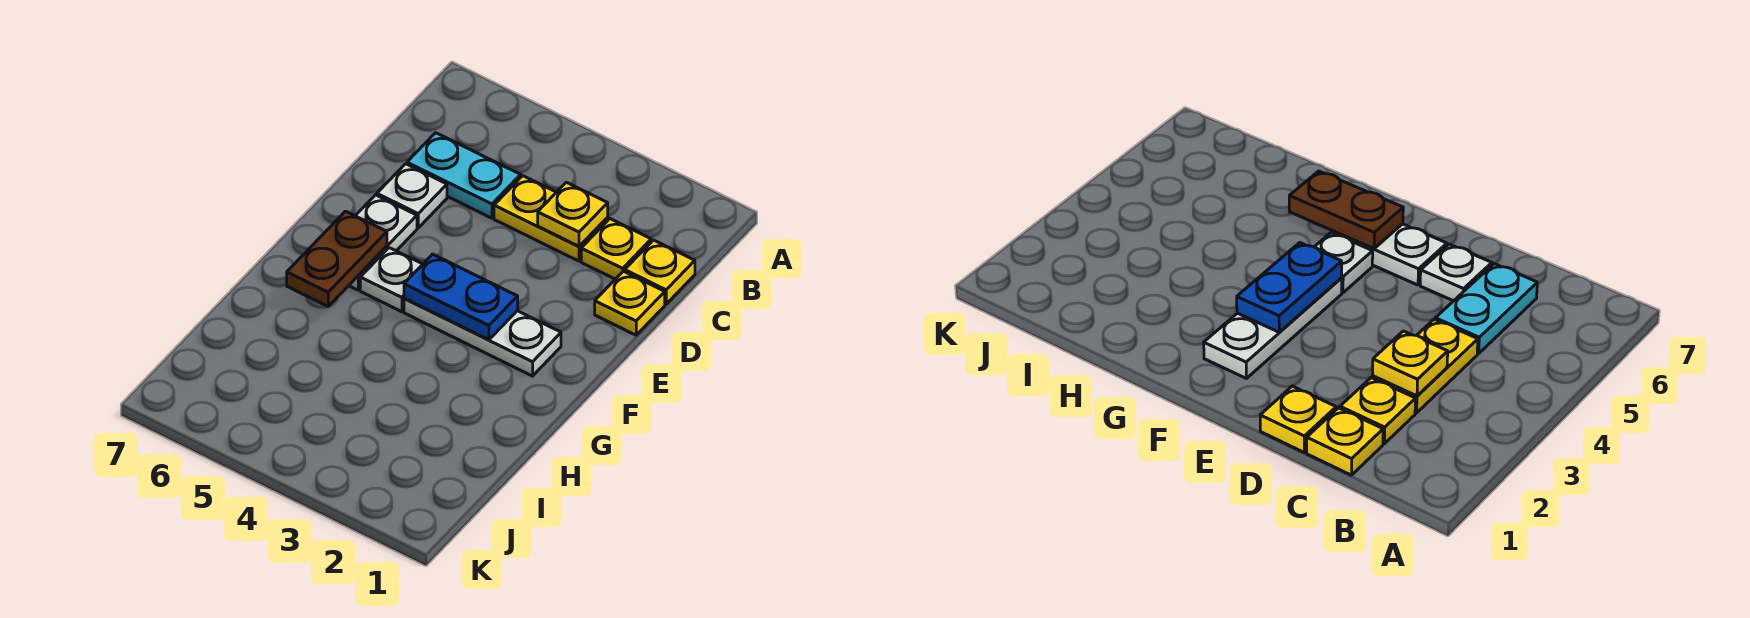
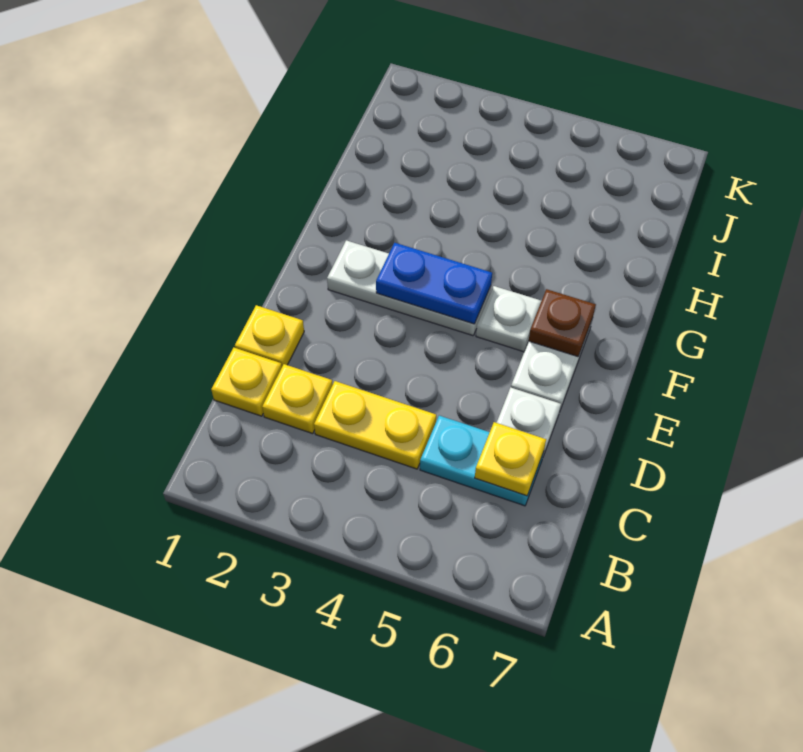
yellow plate C3 level 2 -> yellow plate C6 level 2
brown plate F6:G6 level 2 -> brown plate F6 level 2

